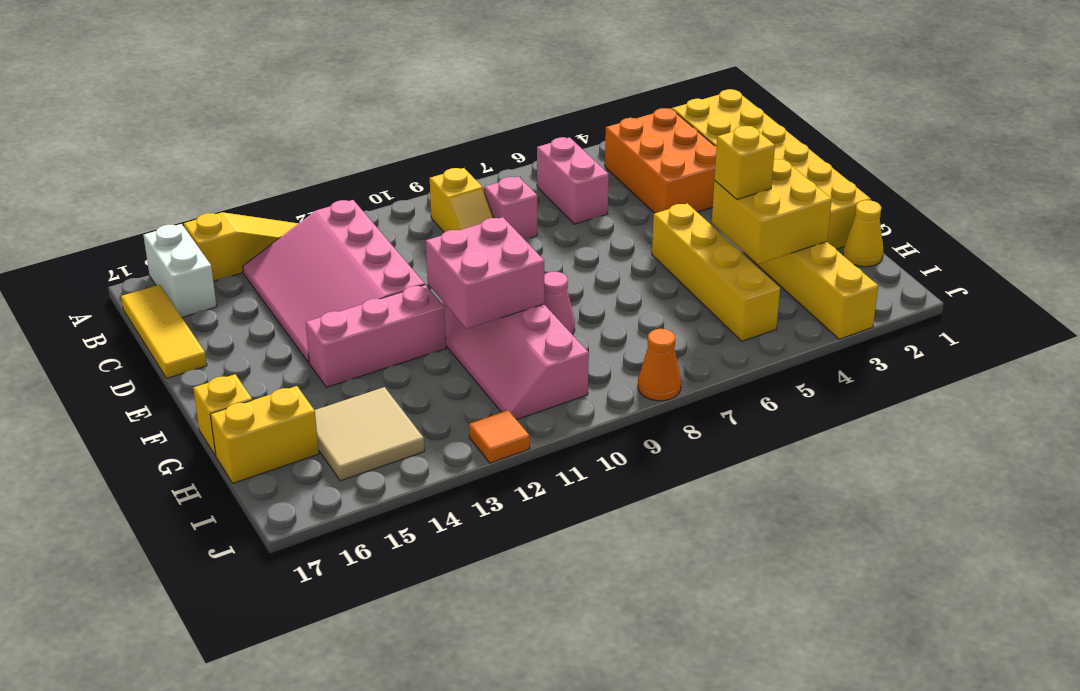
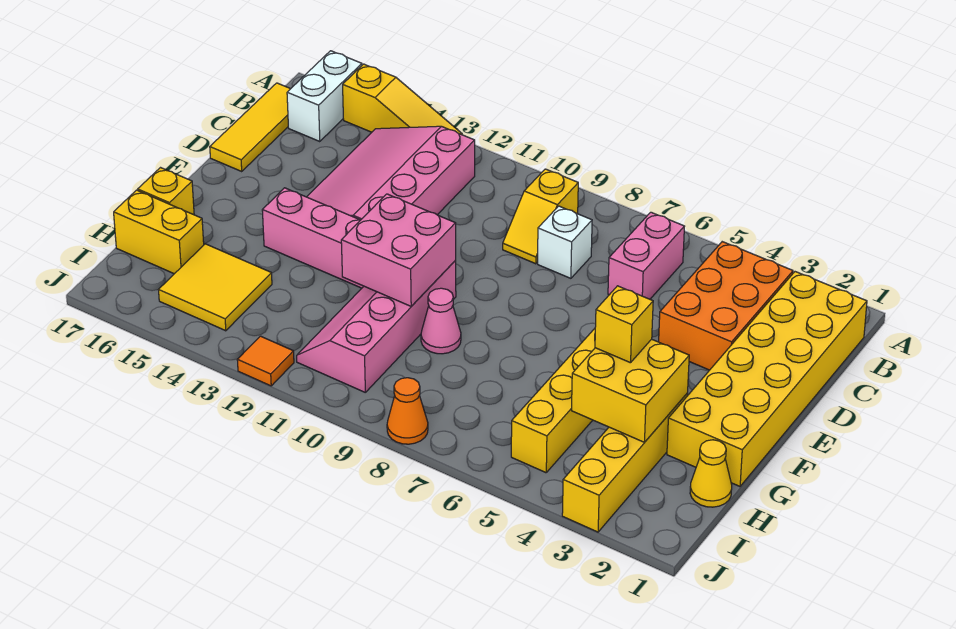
pink brick C8 level 1 -> white brick C8 level 1
tan tile H14:I15 level 1 -> yellow tile H14:I15 level 1

